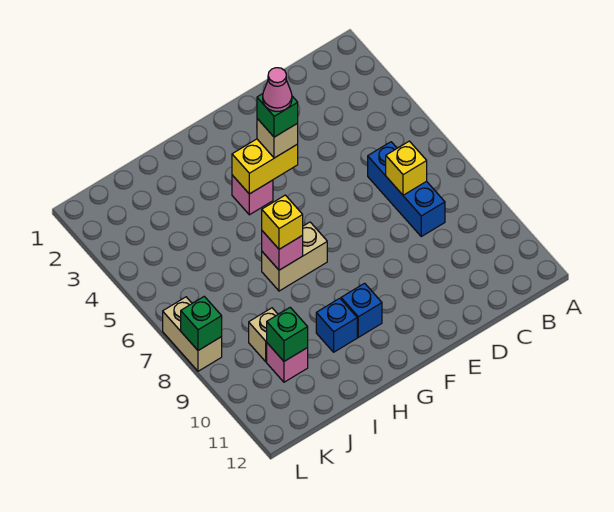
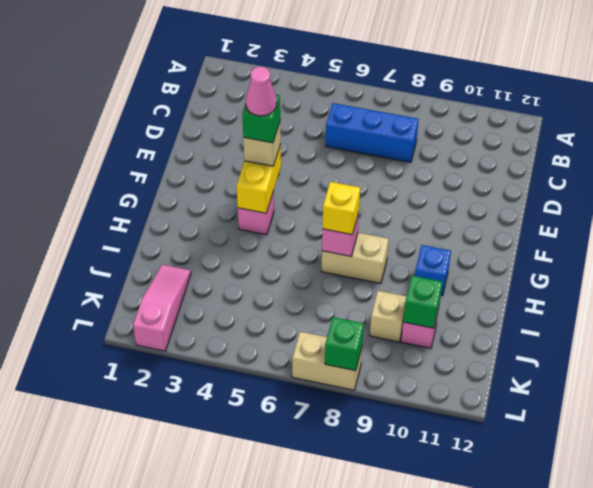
yellow brick C7 level 2 -> none
tan brick G7:H7 level 1 -> tan brick H7:H8 level 1
blue brick G10 level 1 -> none
none -> pink slope J2:L2 level 1 top L

